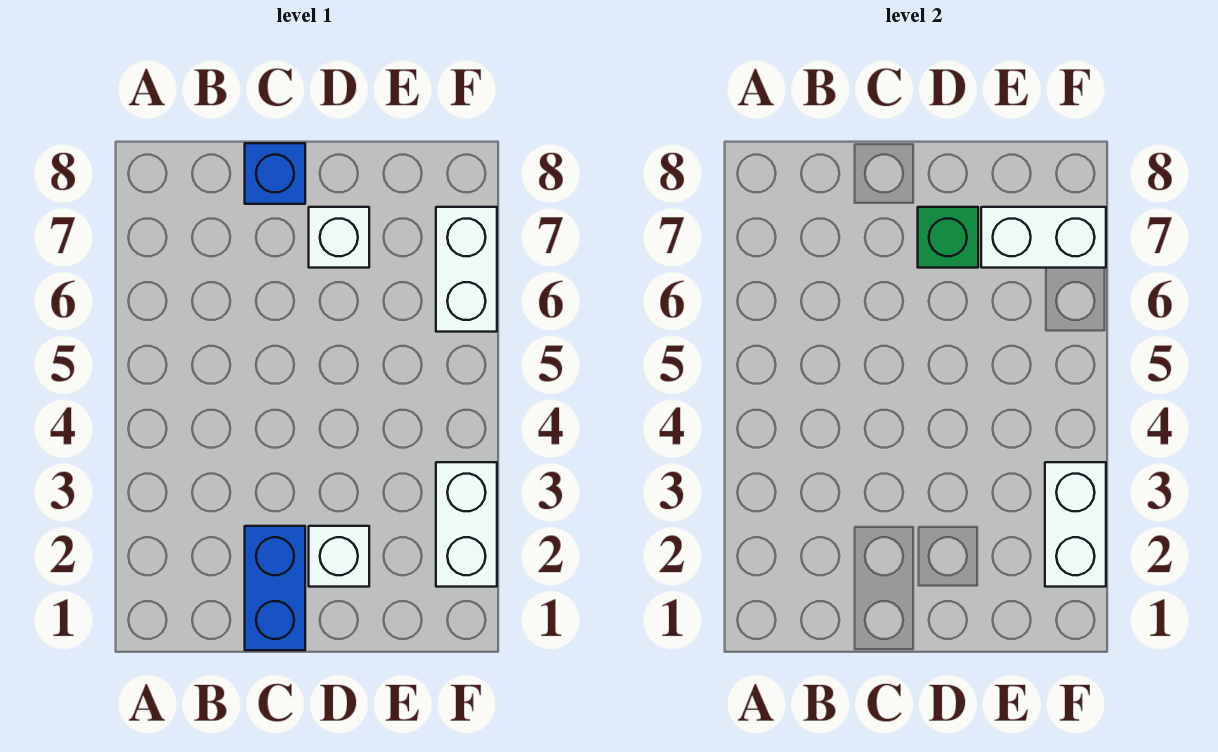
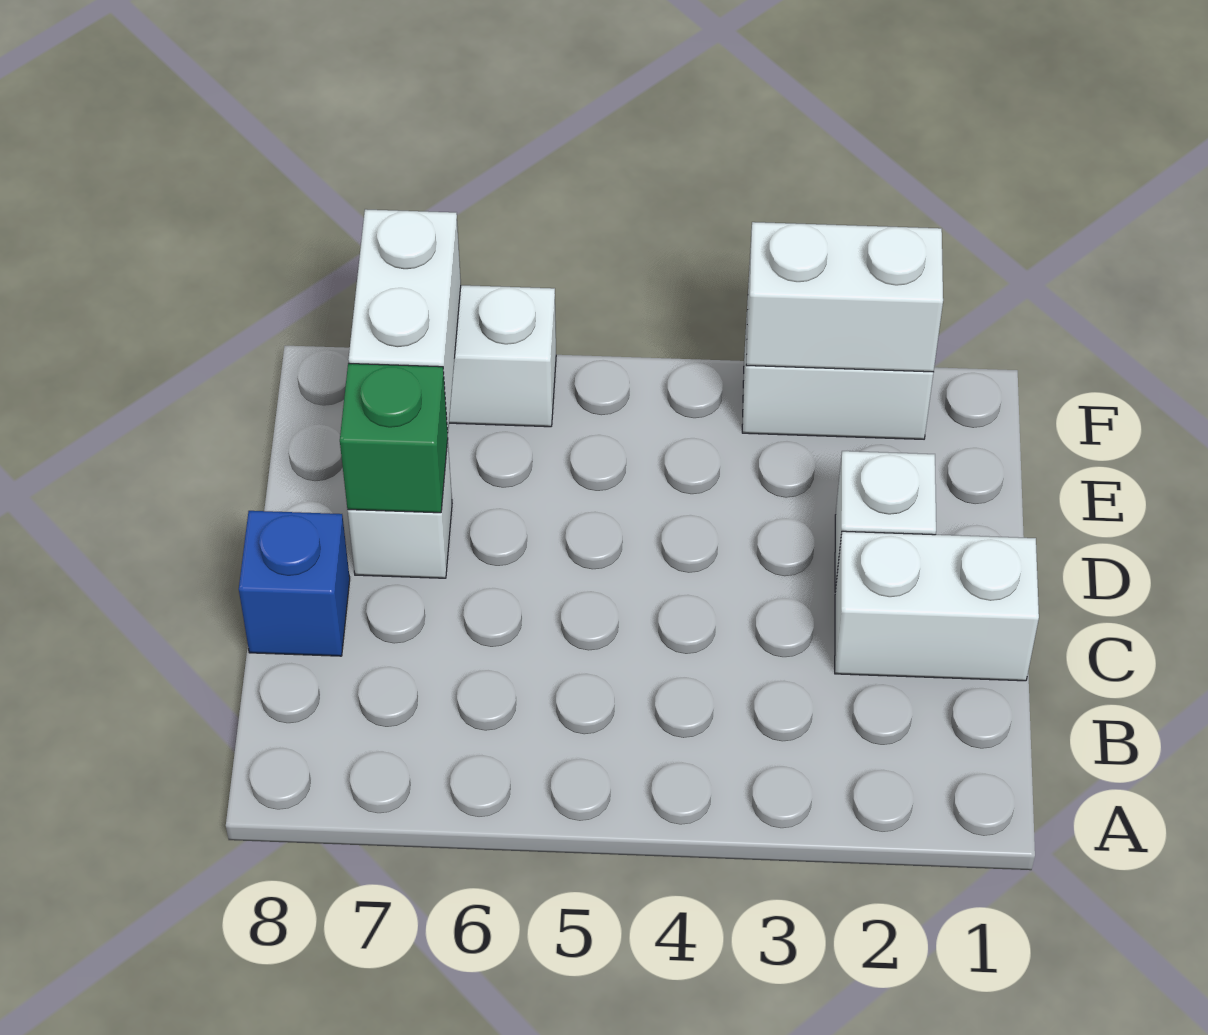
blue brick C1:C2 level 1 -> white brick C1:C2 level 1

